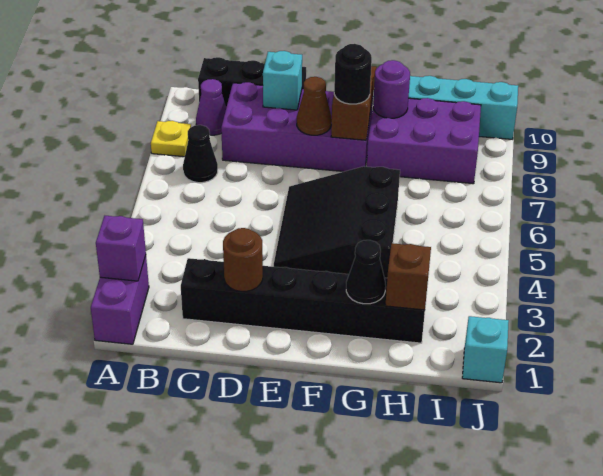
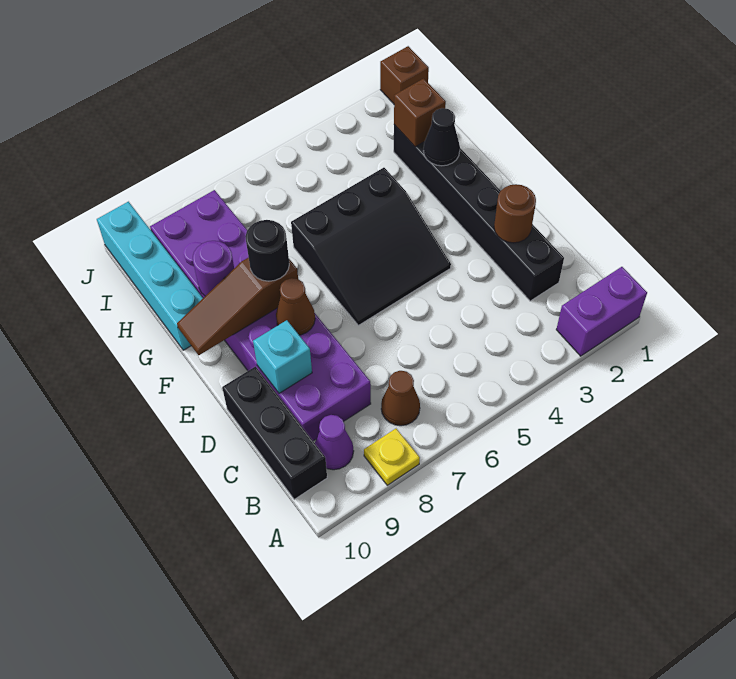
purple brick A2 level 2 -> none
black cone B7 level 1 -> brown cone B7 level 1
cyan brick J1 level 1 -> brown brick J1 level 1

